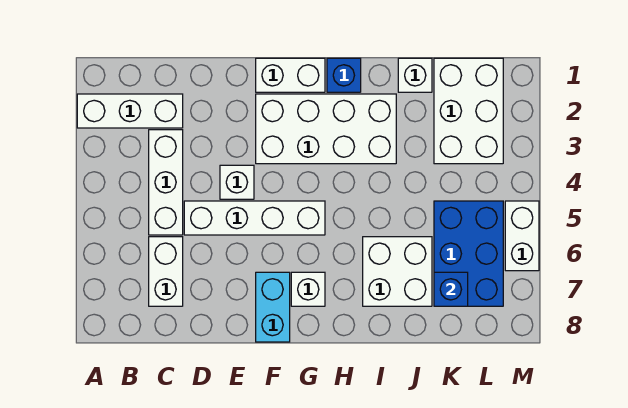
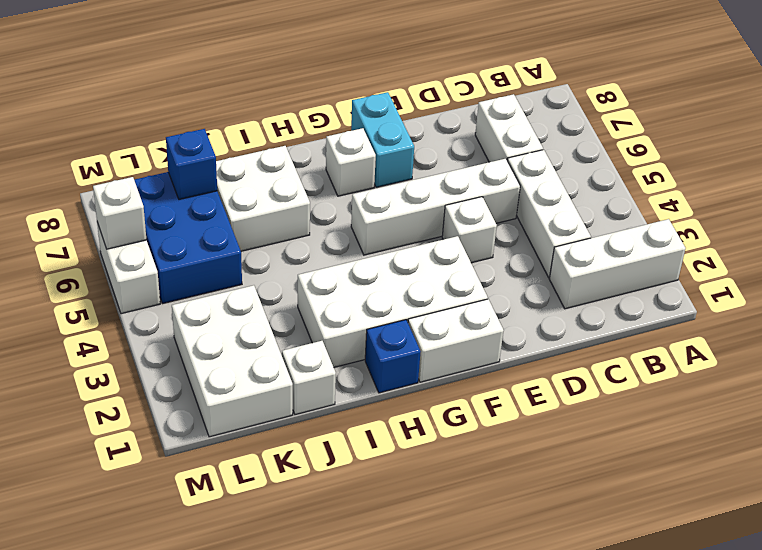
none -> white brick M6 level 2

